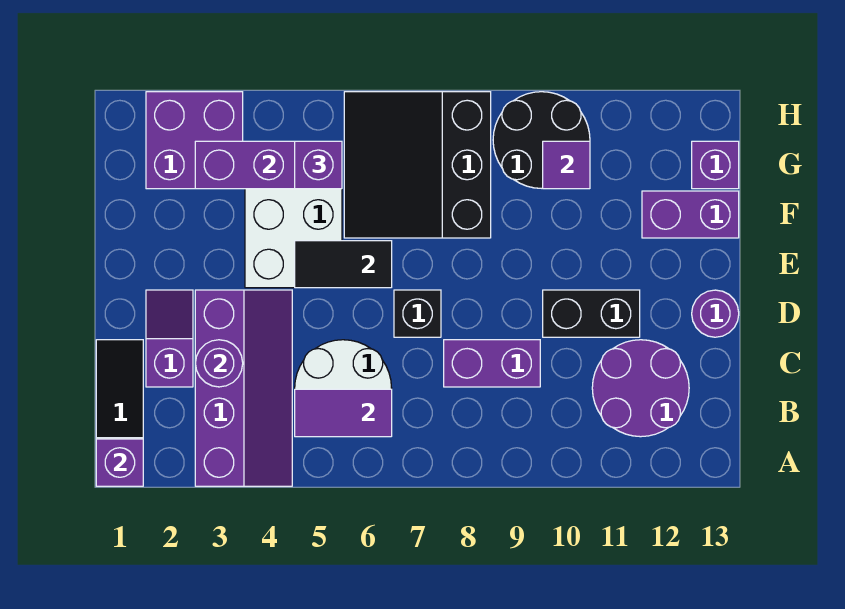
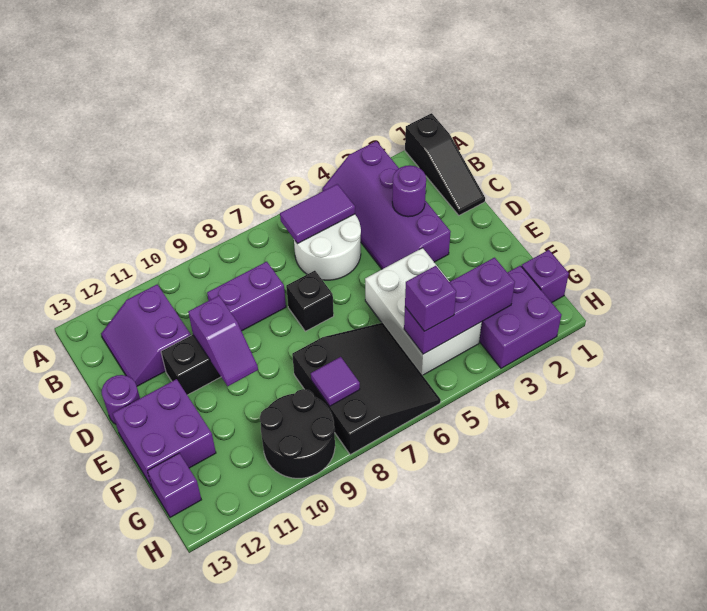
purple brick A1 level 2 -> purple brick G1 level 1
purple round brick B11:C12 level 1 -> purple slope B11:C12 level 1 top 11
purple slope C2:D2 level 1 top C -> purple slope D10:E10 level 2 top D
black tile E5:E6 level 2 -> none
purple brick F12:F13 level 1 -> purple brick E12:F13 level 1
purple tile G10 level 2 -> purple tile G8 level 2

